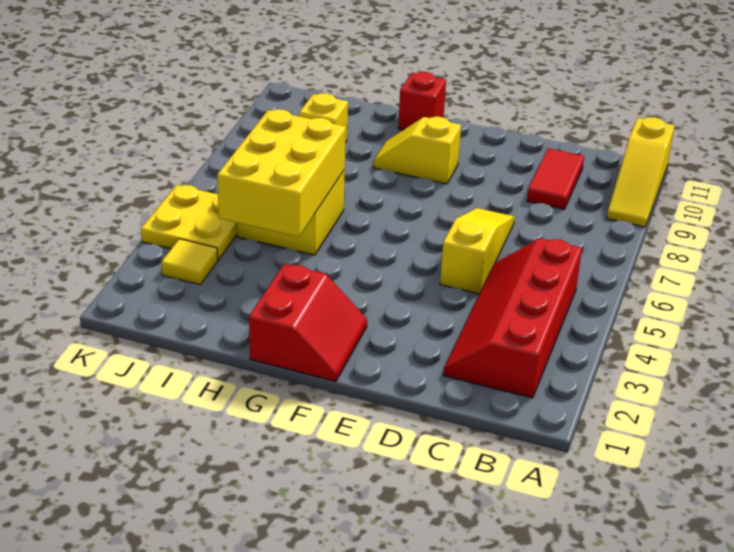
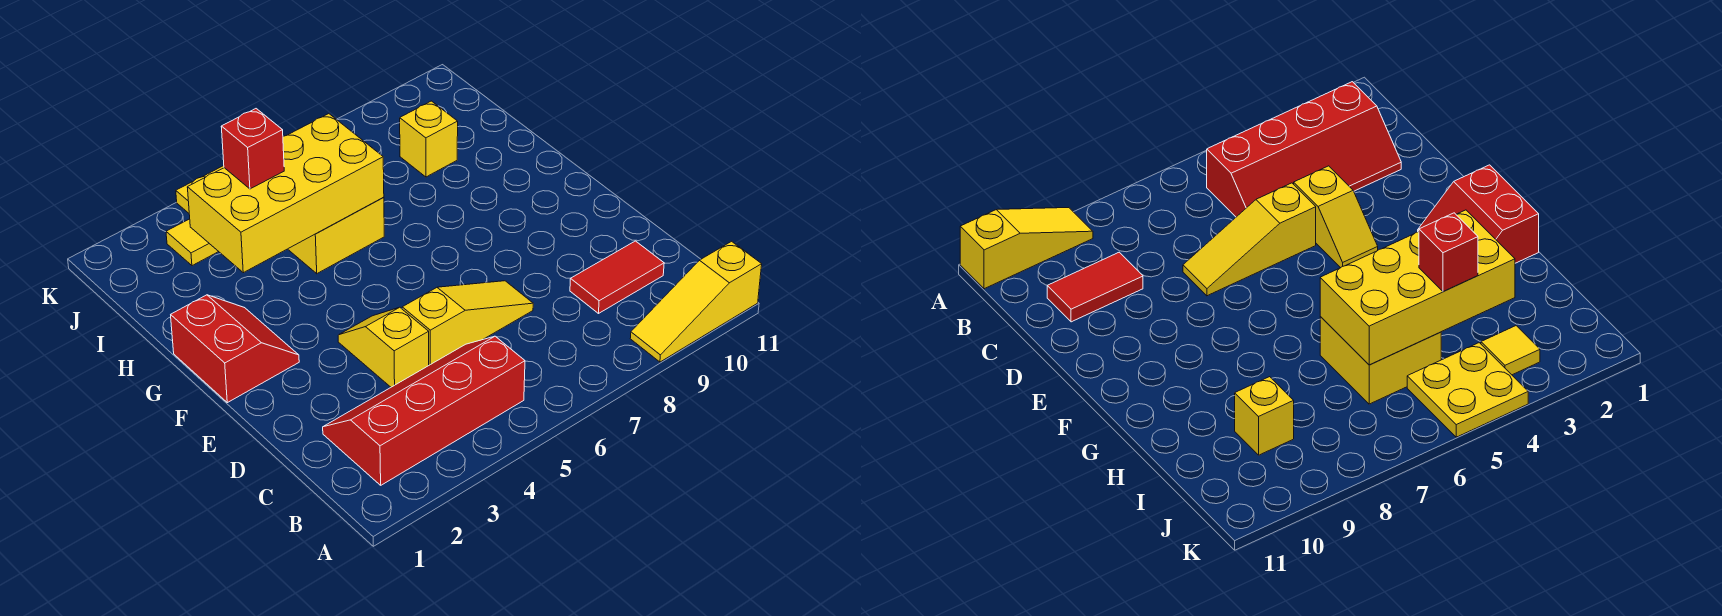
red slope F1:G2 level 1 top G -> red slope F1:G2 level 1 top 1
yellow slope F9:G9 level 1 top F -> yellow slope D4:E4 level 1 top D
red brick G11 level 1 -> red brick I4 level 3
yellow brick H4:I6 level 2 -> yellow brick H3:I6 level 2

